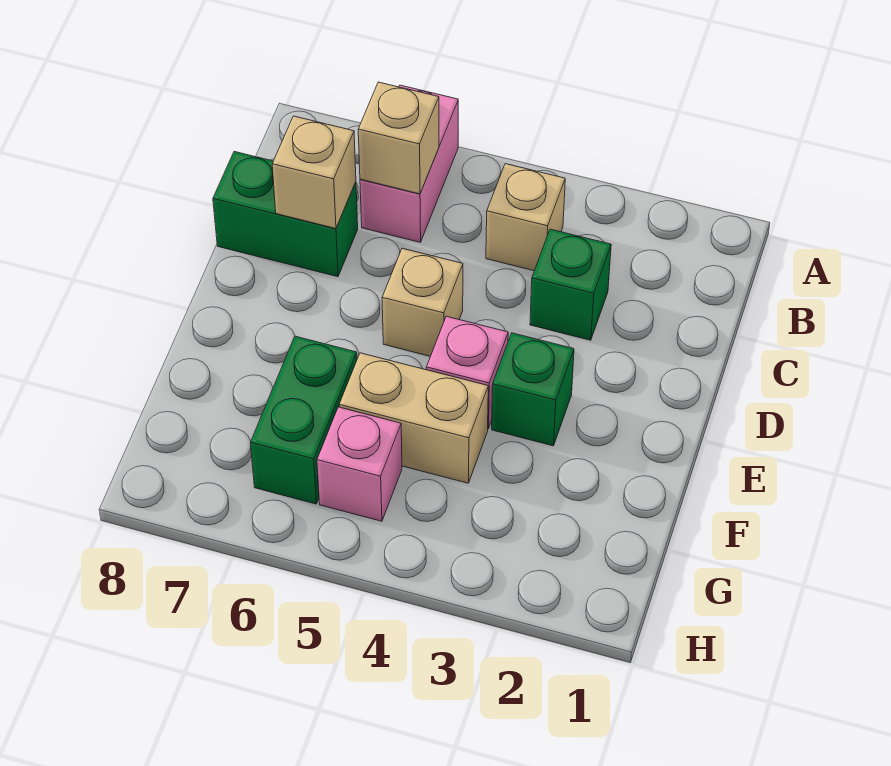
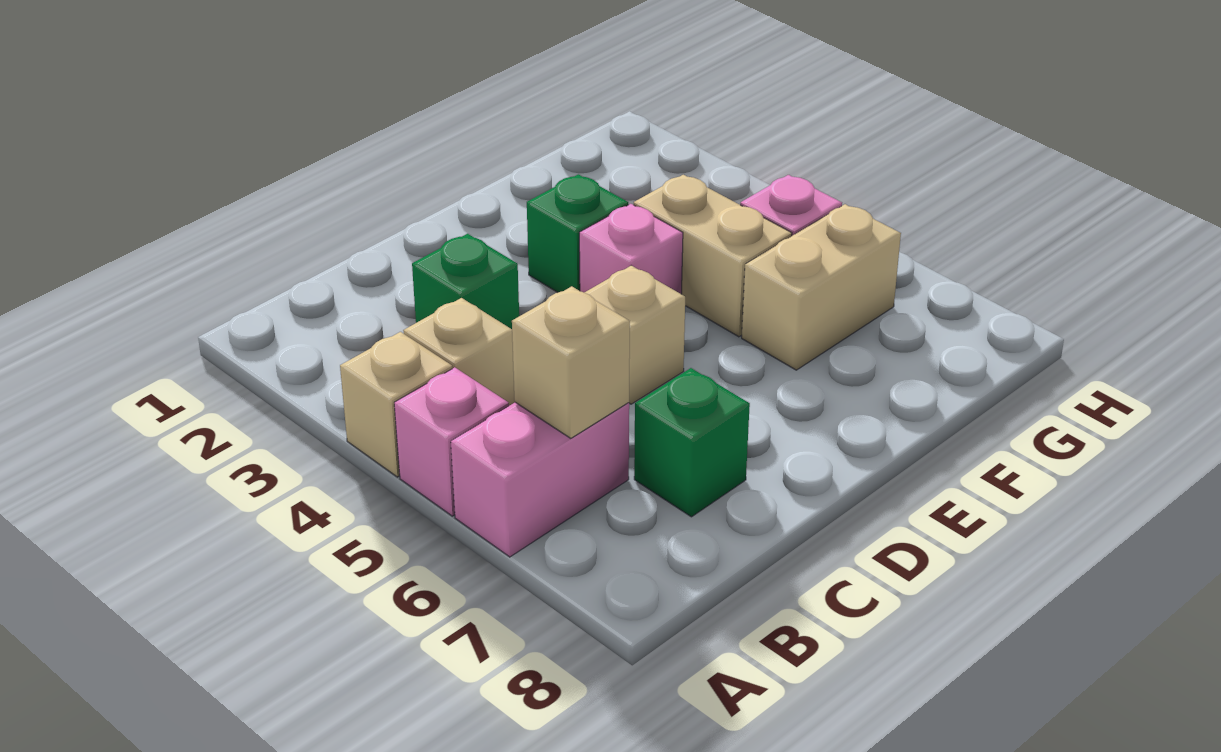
none -> pink brick A5 level 1
green brick C7:C8 level 1 -> green brick C7 level 1
tan brick C7 level 2 -> tan brick A4 level 1
green brick F6:G6 level 1 -> tan brick F6:G6 level 1

